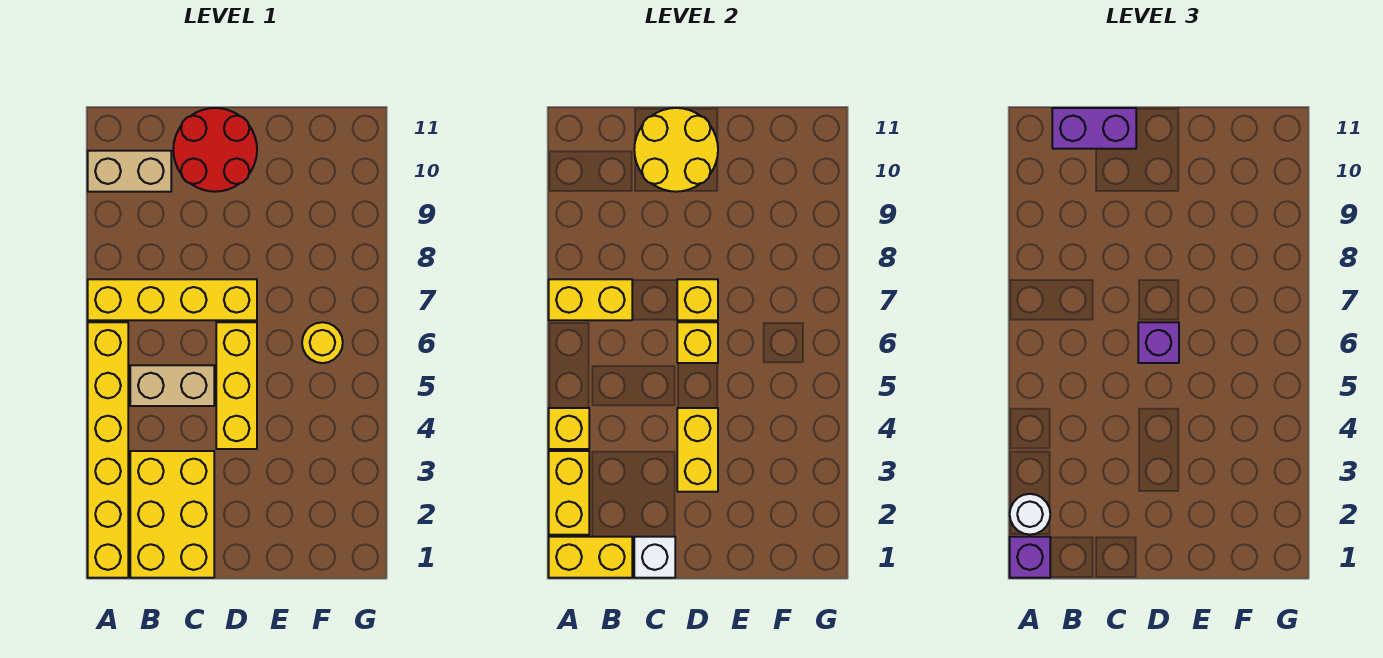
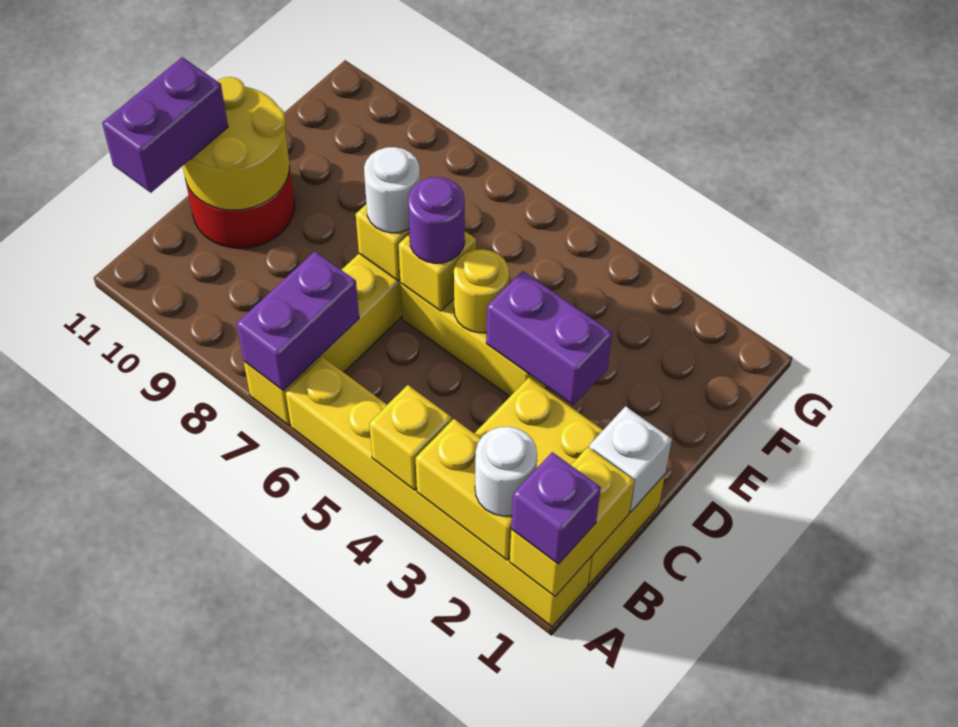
yellow brick A7:B7 level 2 -> purple brick A7:B7 level 2
tan brick A10:B10 level 1 -> none
tan brick B5:C5 level 1 -> none
yellow brick D3:D4 level 2 -> purple brick D3:D4 level 2
purple brick D6 level 3 -> purple round brick D6 level 3
none -> white round brick D7 level 3
yellow round brick F6 level 1 -> yellow round brick D5 level 2

